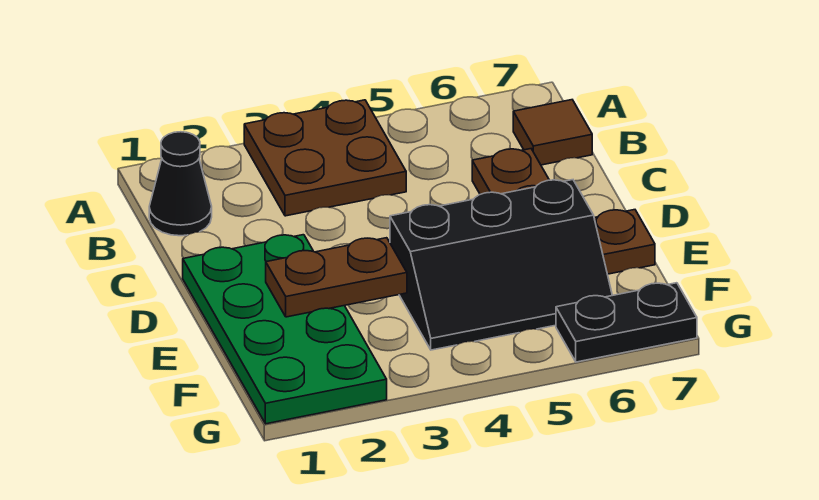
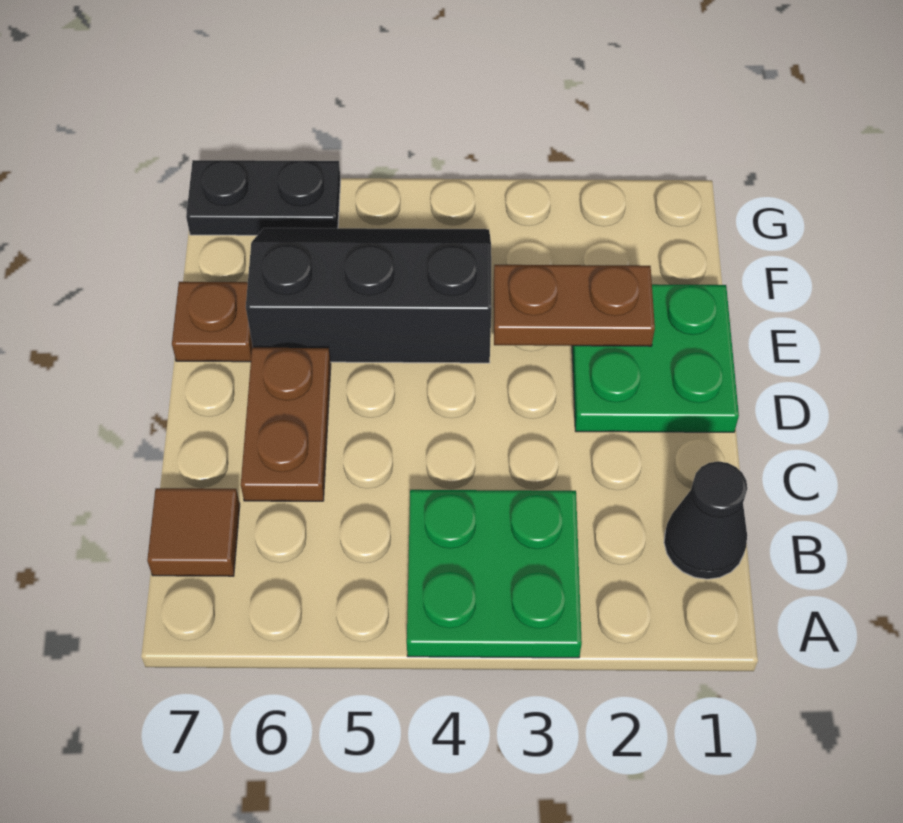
brown plate A3:B4 level 1 -> green plate A3:B4 level 1
green plate D1:G2 level 1 -> green plate D1:E2 level 1

